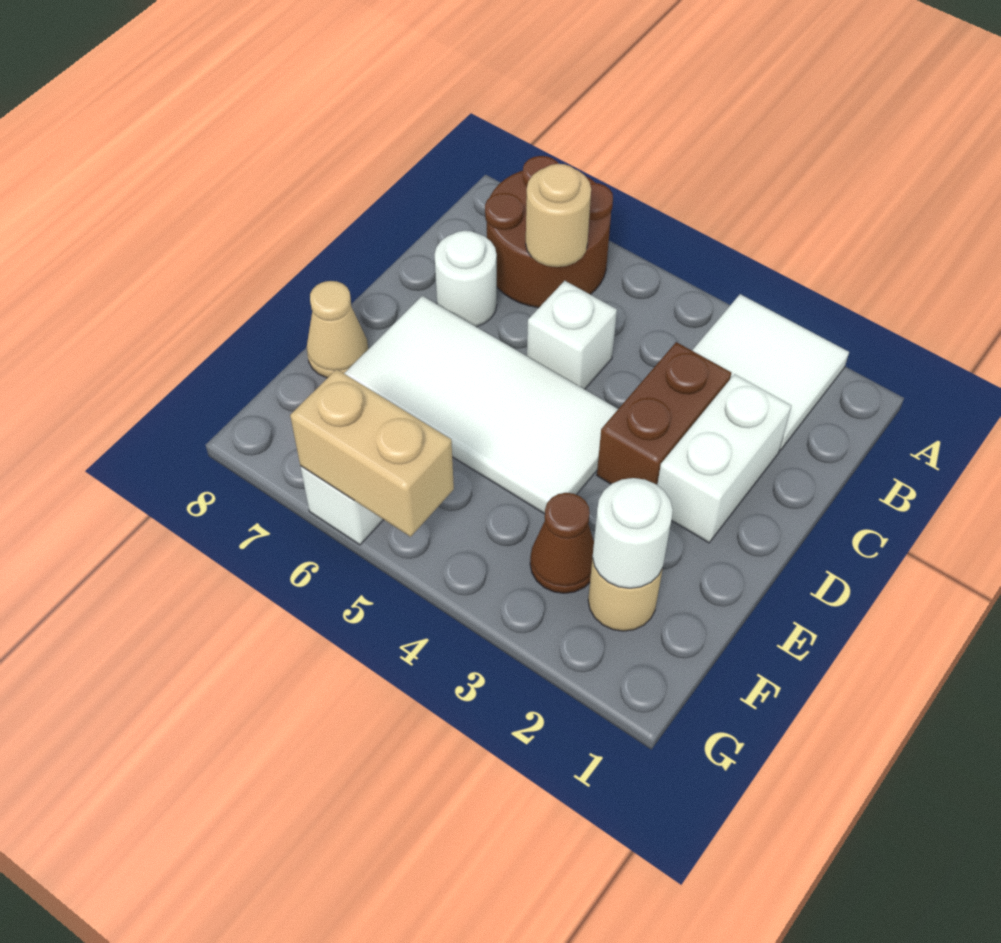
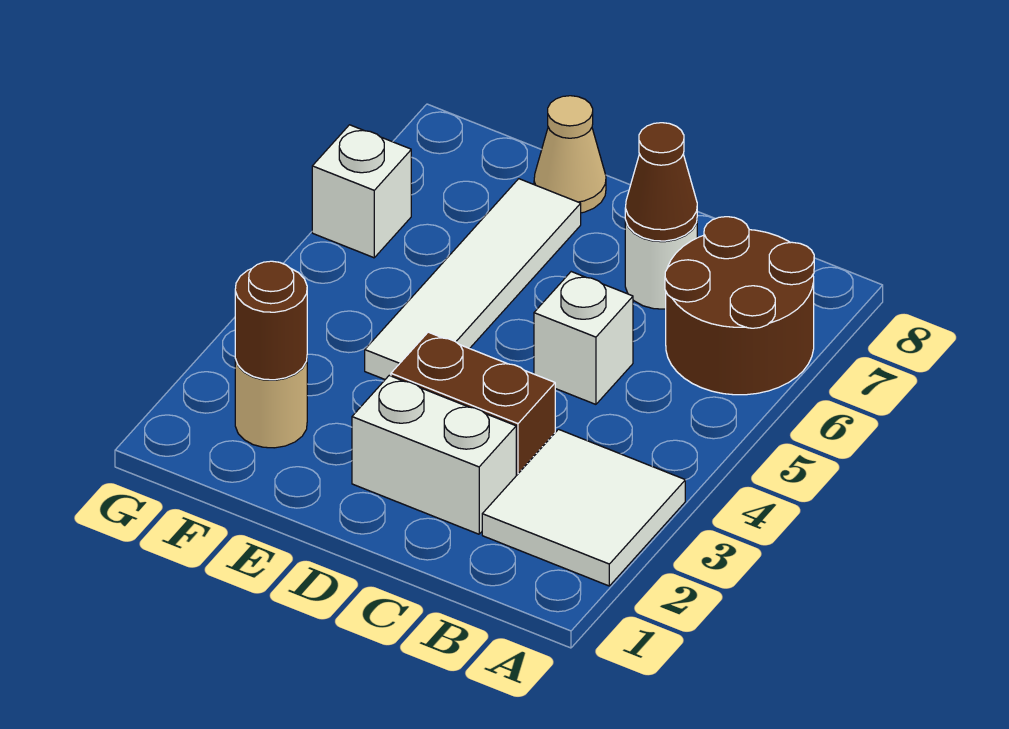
tan round brick B6 level 2 -> none
white tile D4:E7 level 1 -> white tile E4:E7 level 1
white round brick F2 level 2 -> brown round brick F2 level 2
brown cone F3 level 1 -> brown cone C7 level 2
tan brick G5:G6 level 2 -> none

